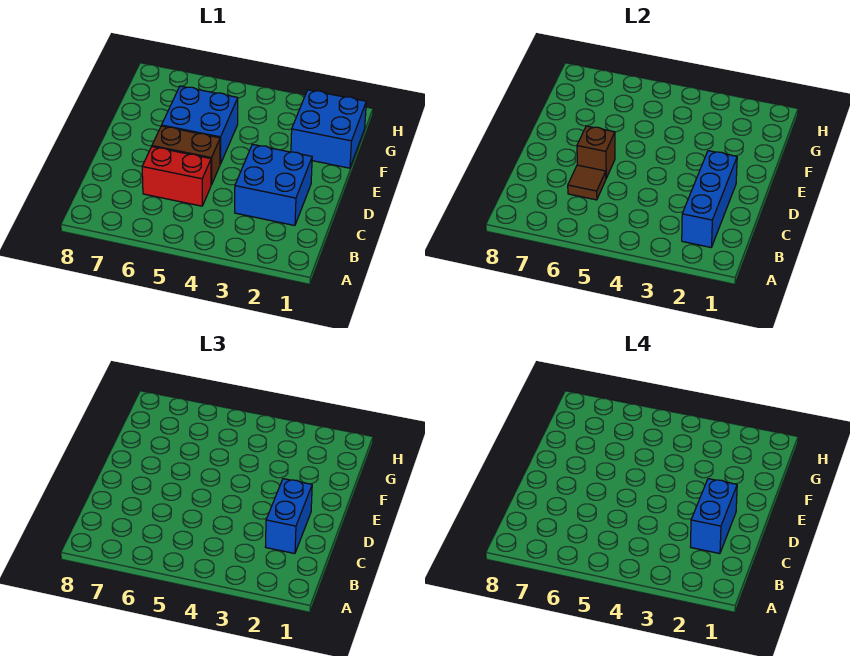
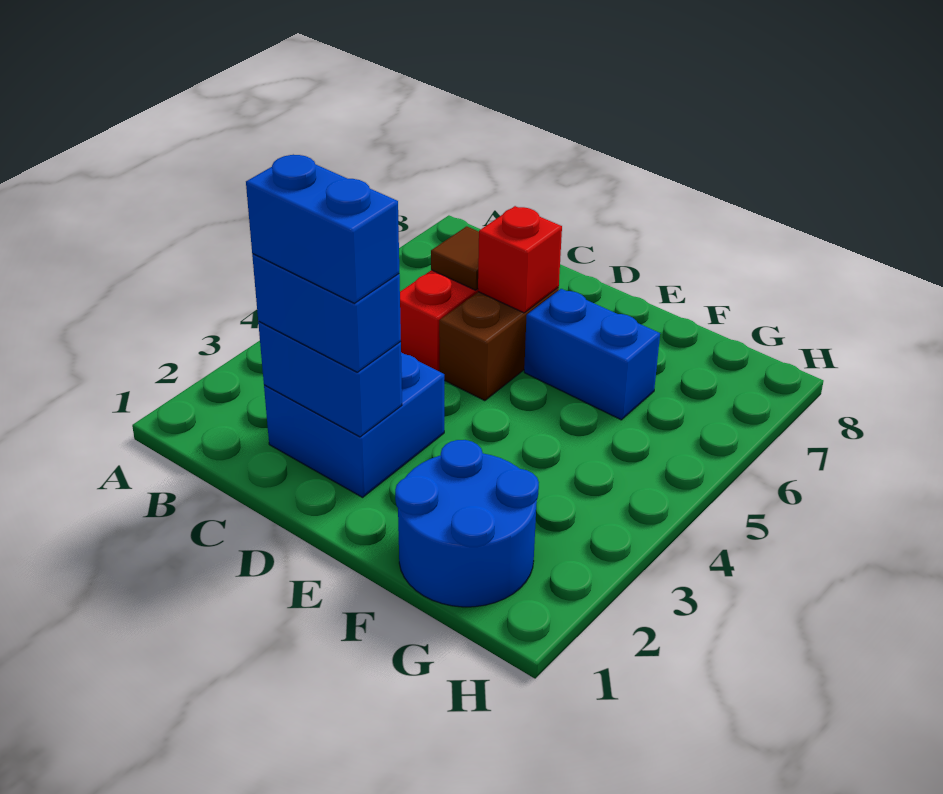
blue brick B2:D2 level 2 -> blue brick C2:D2 level 2
brown brick D6 level 2 -> red brick D6 level 2
blue brick E5:F6 level 1 -> blue brick E6:F6 level 1
blue brick F1:G2 level 1 -> blue round brick F1:G2 level 1

